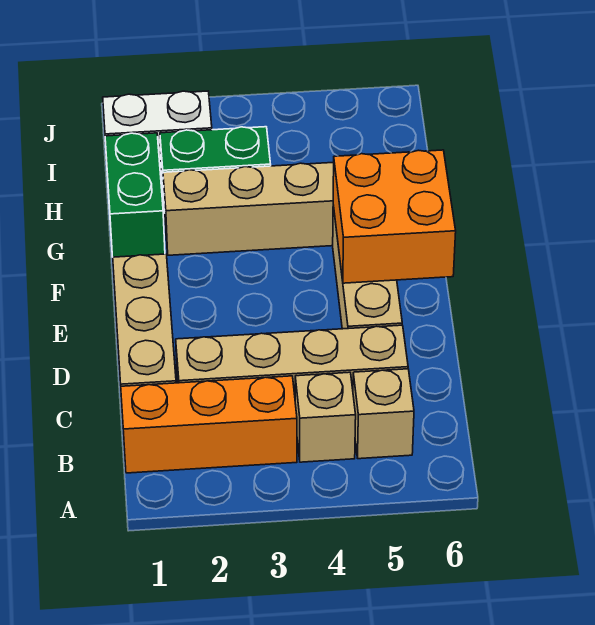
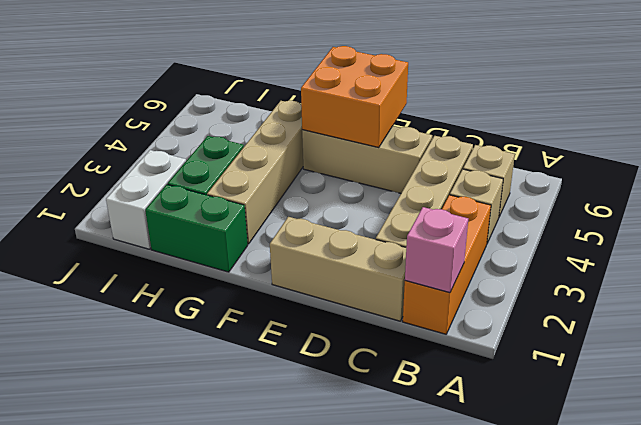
none -> pink brick B1 level 2

